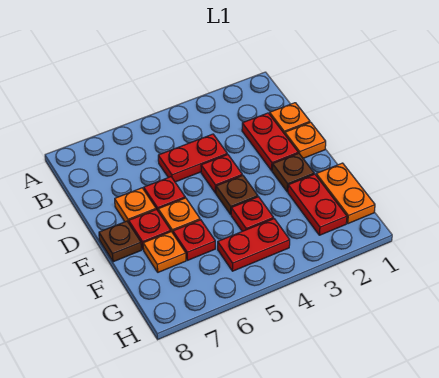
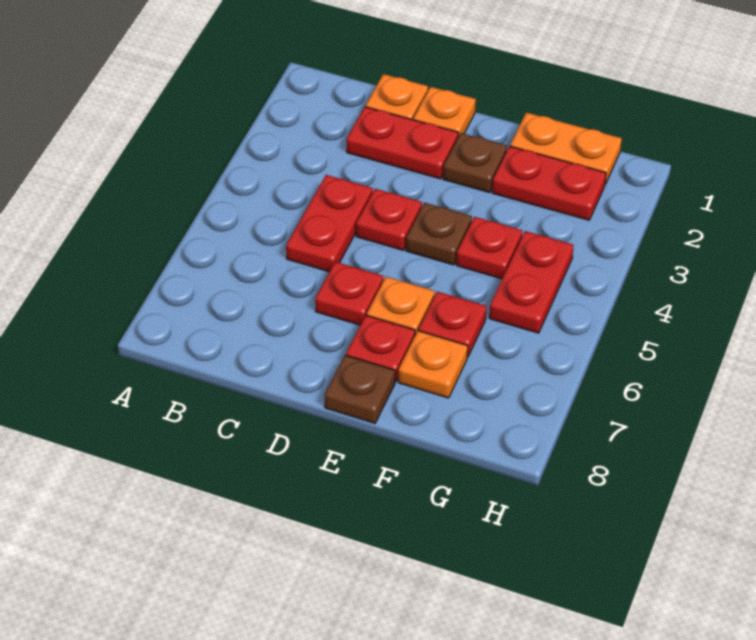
orange plate D7 level 1 -> none

